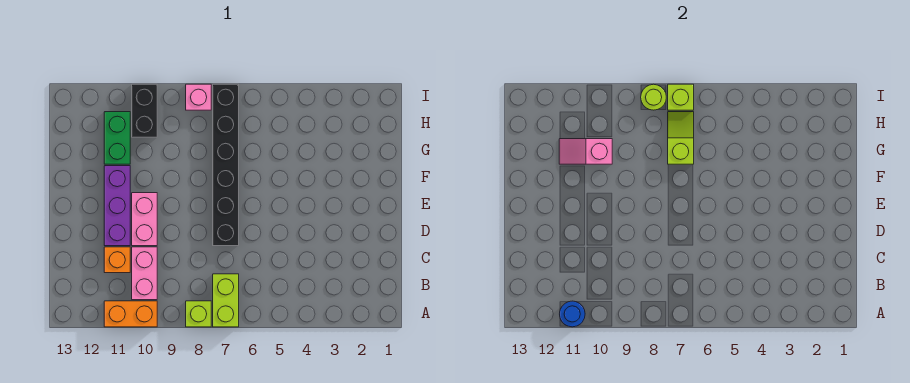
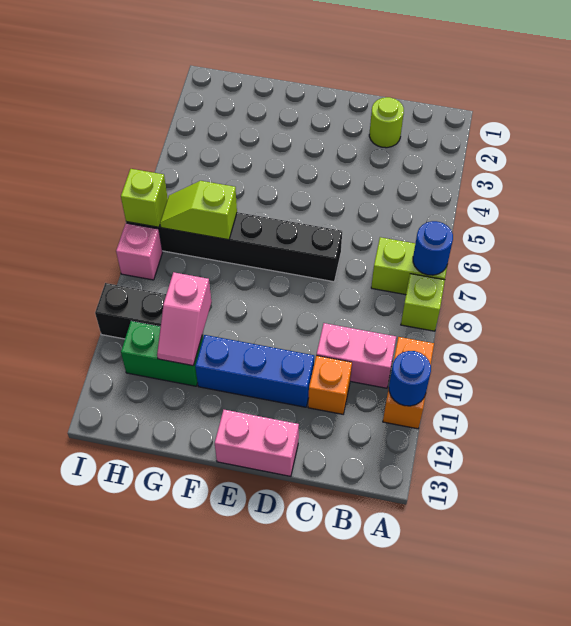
none -> blue round brick A7 level 2
pink brick D10:E10 level 1 -> pink brick D13:E13 level 1
purple brick D11:F11 level 1 -> blue brick D11:F11 level 1
lime round brick I8 level 2 -> lime round brick C2 level 1

